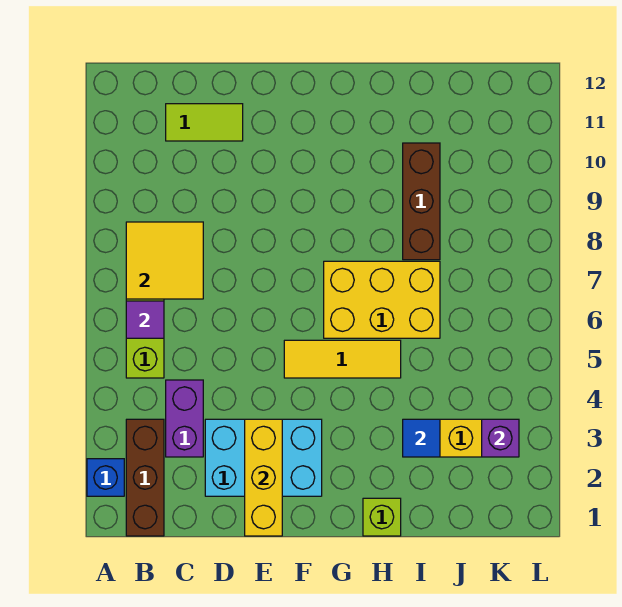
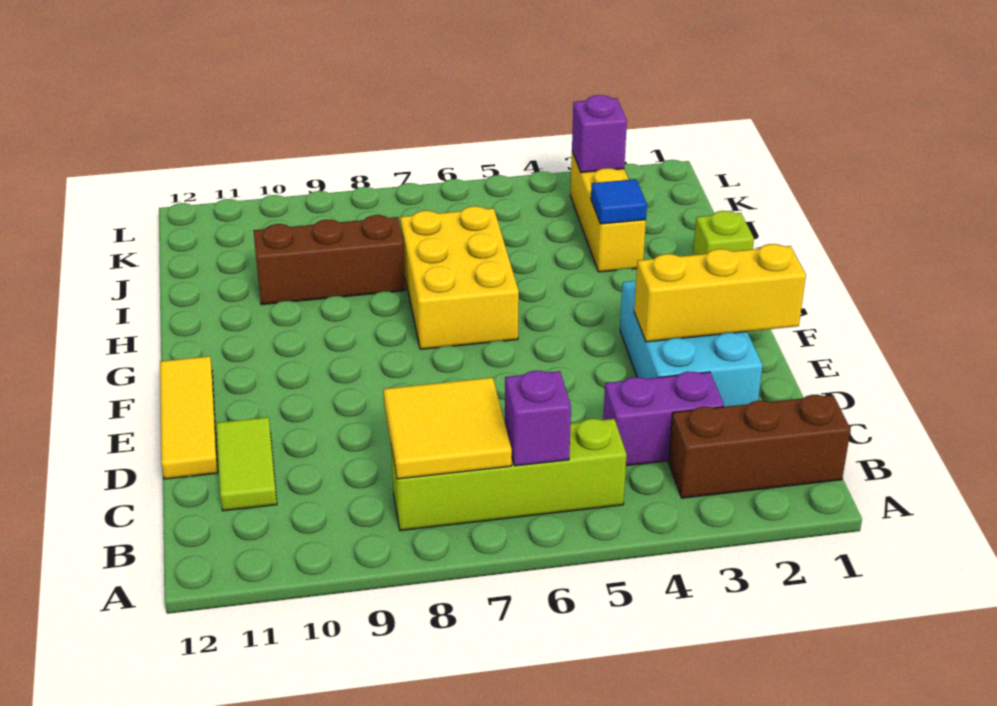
blue brick A2 level 1 -> none
purple tile B6 level 2 -> purple brick B6 level 2
yellow tile F5:H5 level 1 -> yellow tile D12:F12 level 1

